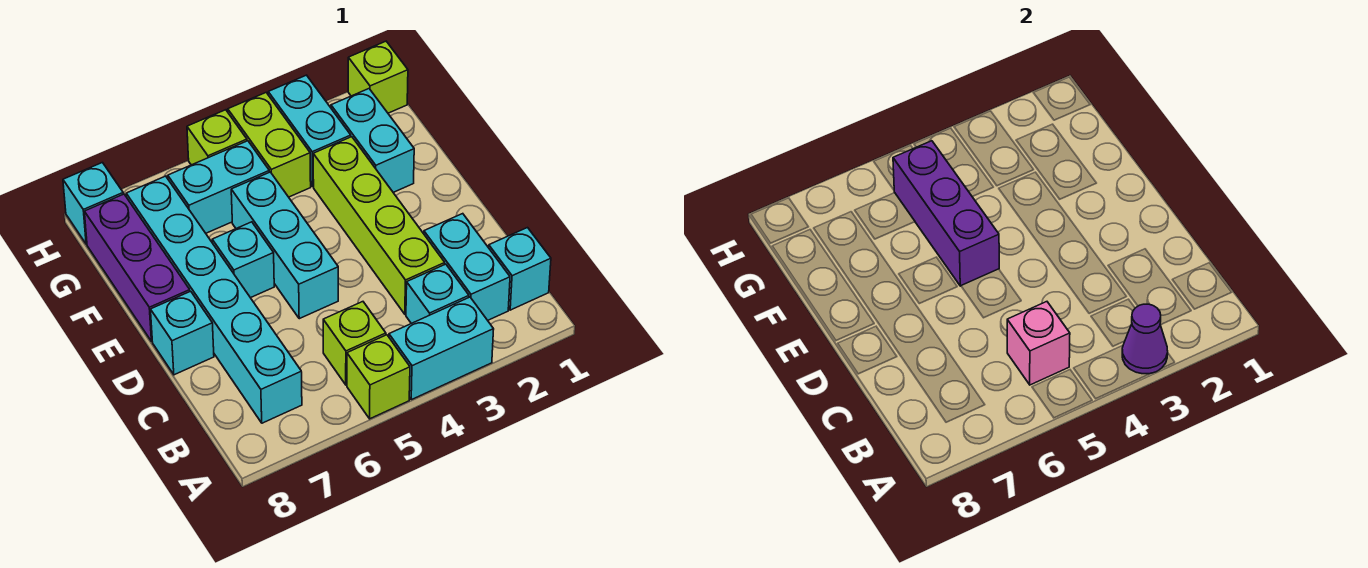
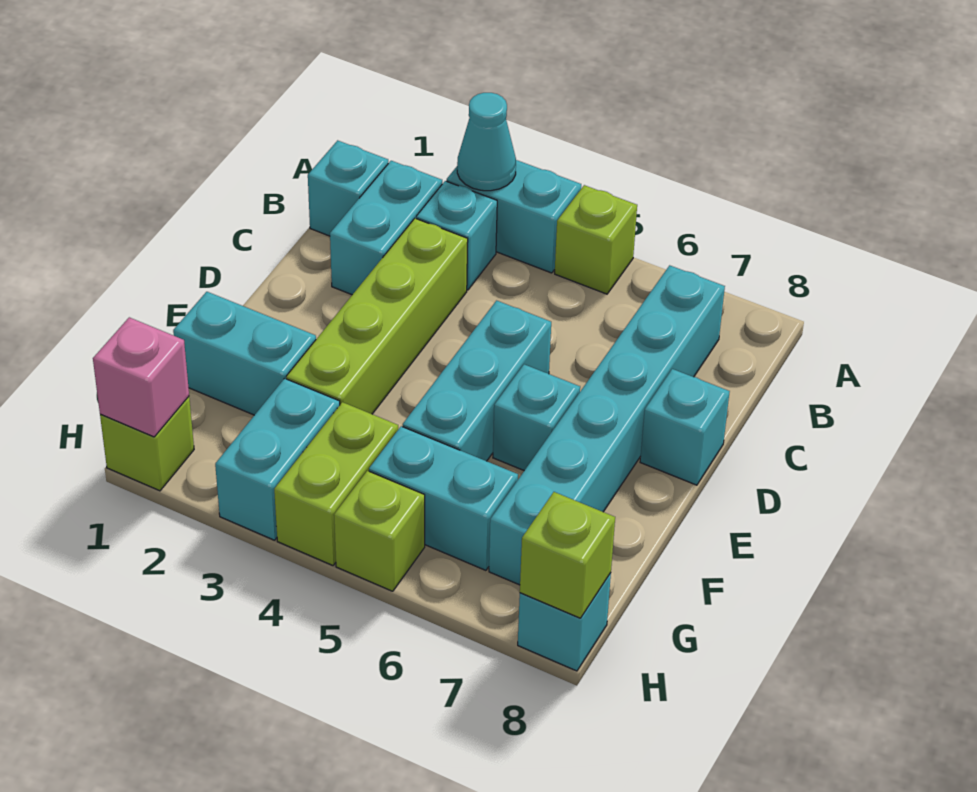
purple cone A3 level 2 -> cyan cone A3 level 2
lime brick B5 level 1 -> lime brick H8 level 2
pink brick B5 level 2 -> pink brick H1 level 2
purple brick E5:G5 level 2 -> none
purple brick E8:G8 level 1 -> none
cyan brick F2:G2 level 1 -> cyan brick F1:F2 level 1

